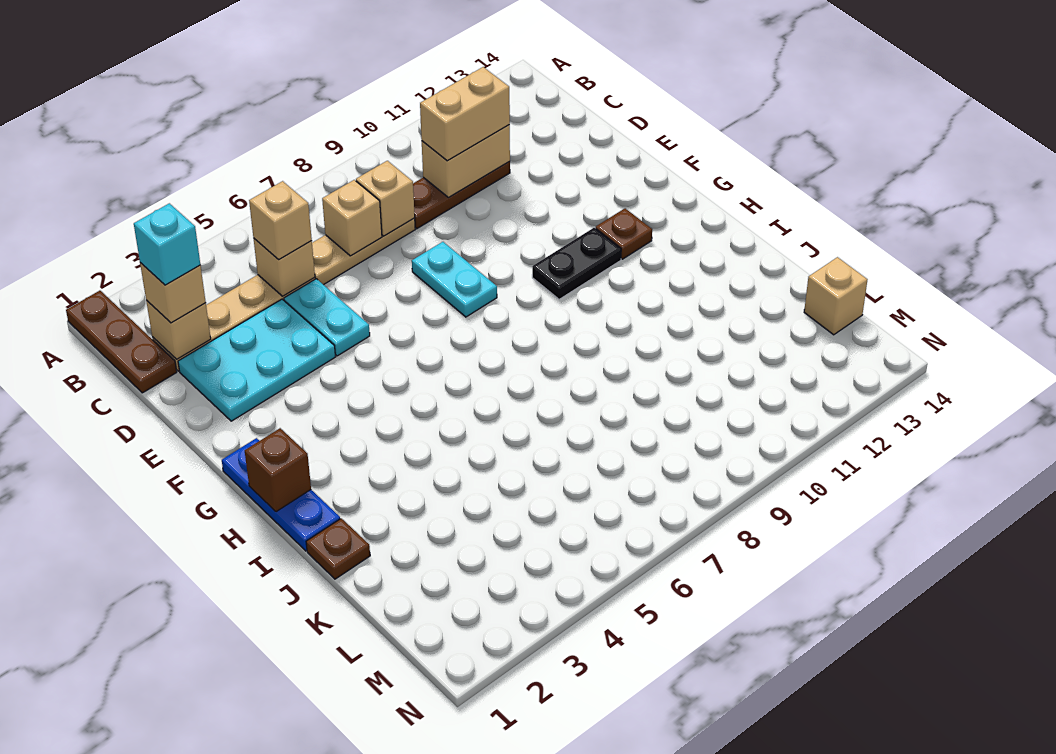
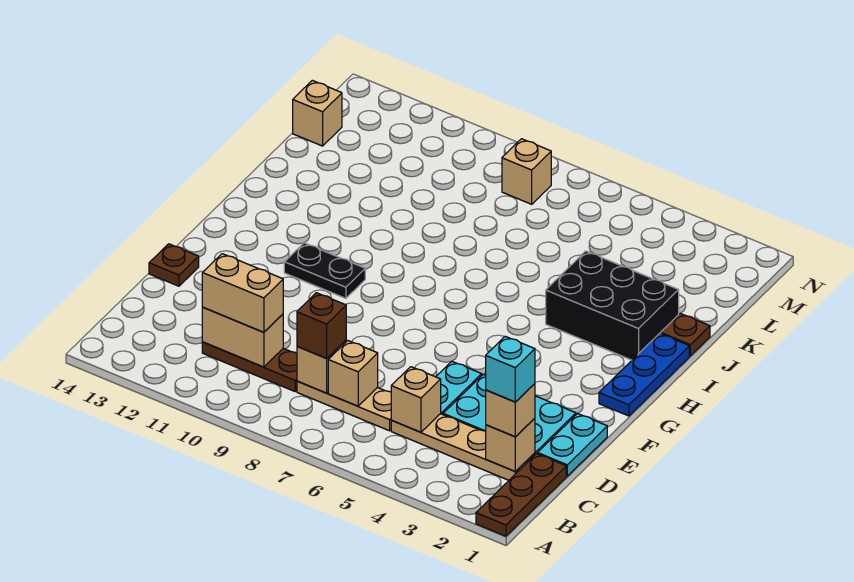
tan brick C5 level 3 -> tan brick M8 level 1
cyan plate E8:F8 level 1 -> cyan plate D1:E1 level 1
brown plate G12 level 1 -> brown plate E14 level 1
brown brick H1 level 2 -> brown brick C8 level 3
none -> black brick I2:J4 level 1

